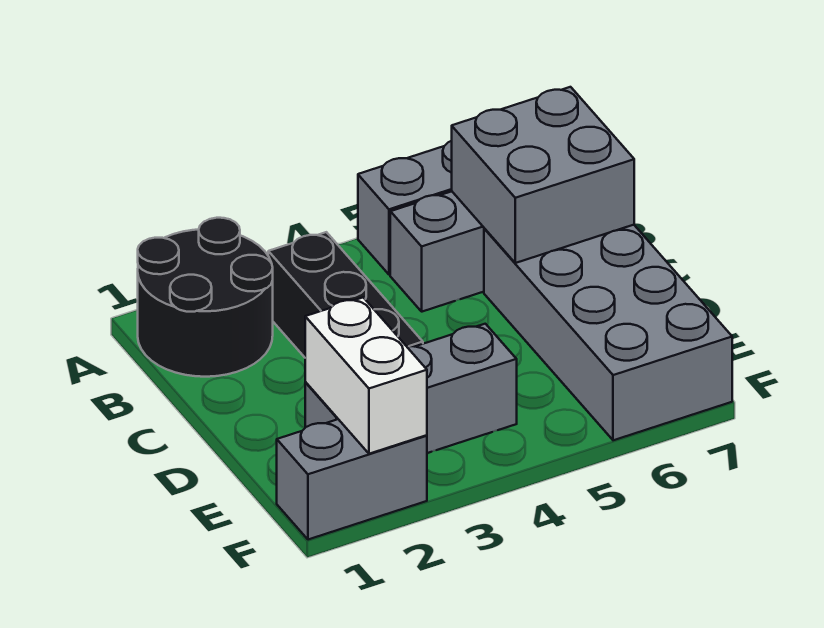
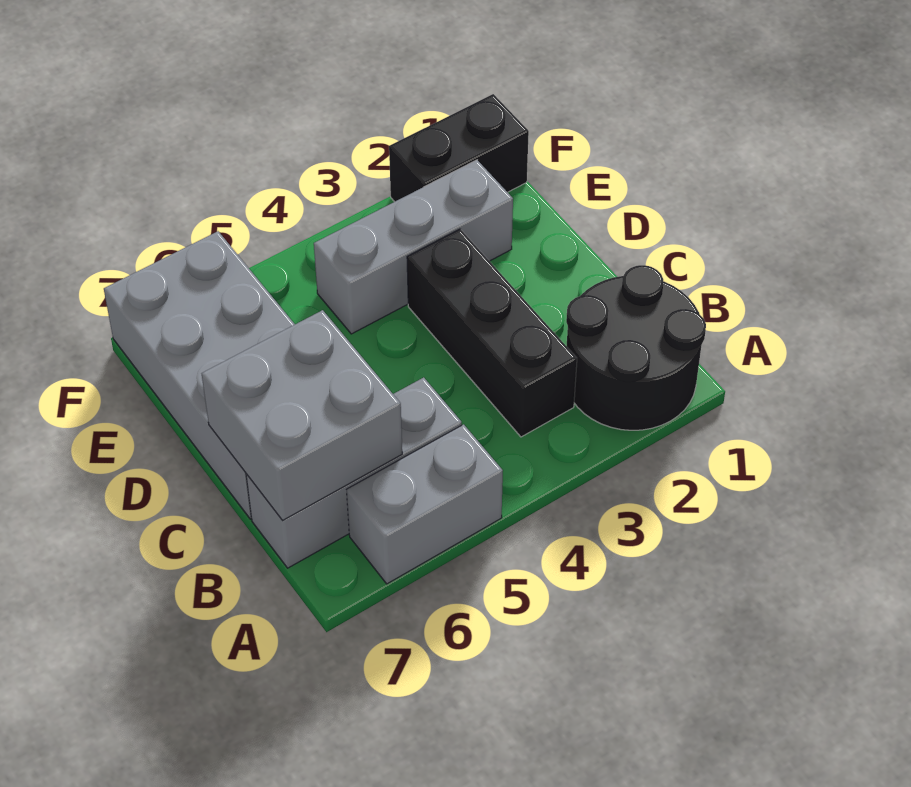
white brick E2:F2 level 2 -> none
grey brick F1:F2 level 1 -> black brick F1:F2 level 1

